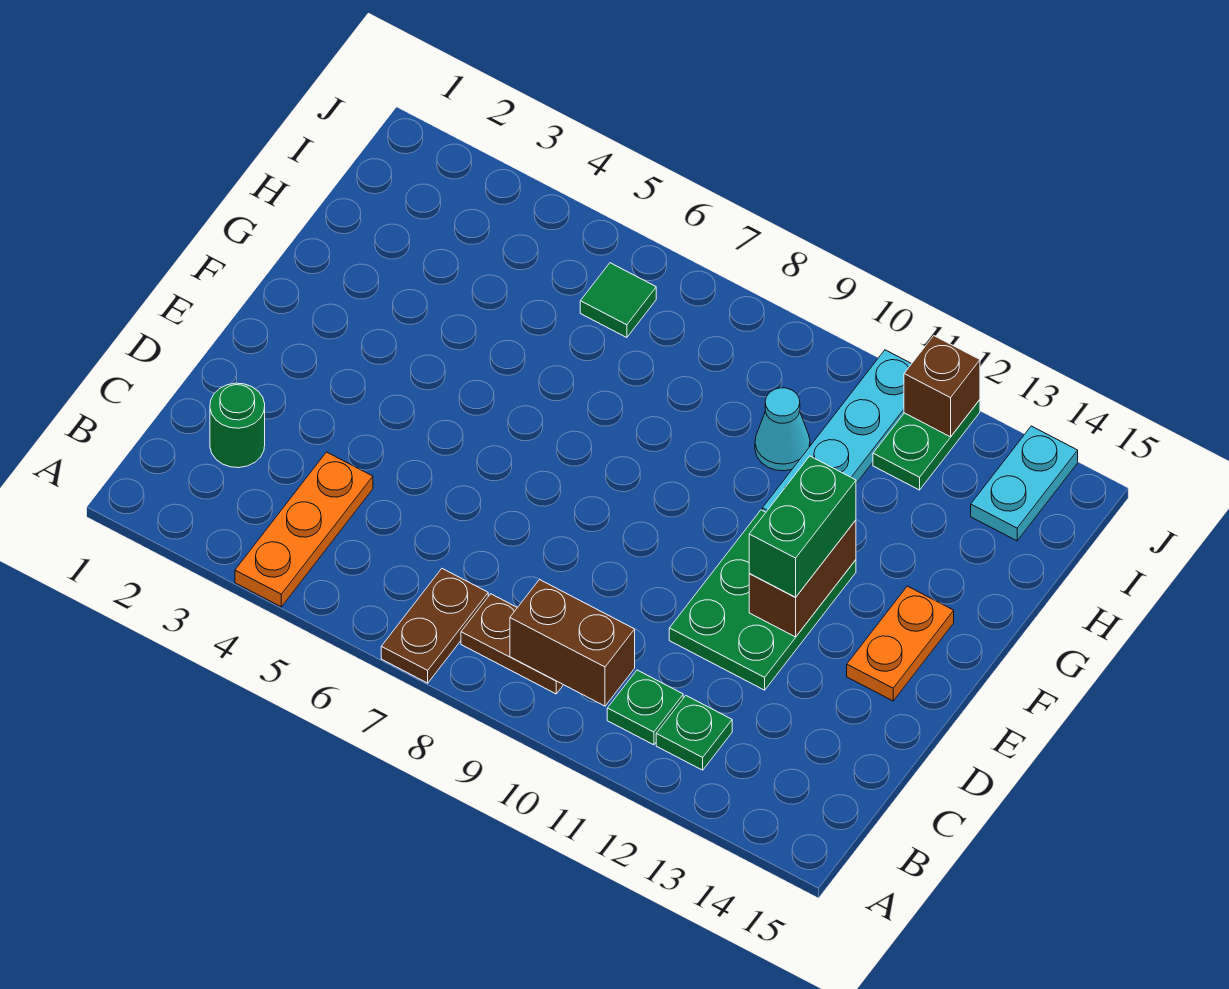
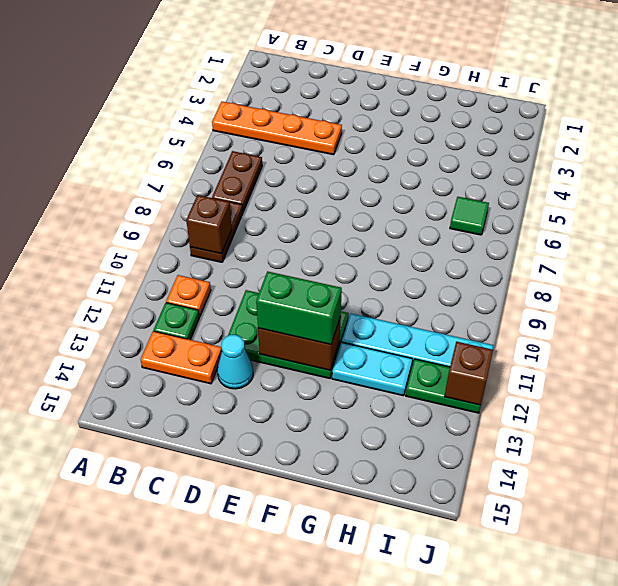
orange plate A4:C4 level 1 -> orange plate A4:D4 level 1
brown plate A7:B7 level 1 -> brown plate B6:B7 level 1
brown brick B9:B10 level 2 -> brown brick B9 level 2
green plate B11 level 1 -> orange plate B11 level 1
green round brick C2 level 1 -> none
orange plate E14:F14 level 1 -> orange plate B13:C13 level 1
cyan cone H10 level 1 -> cyan cone D13 level 1
cyan plate I14:J14 level 1 -> cyan plate G12:H12 level 1

